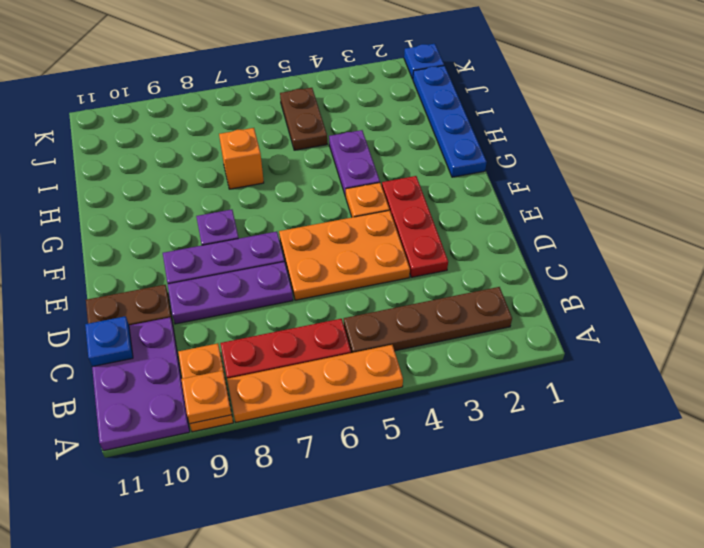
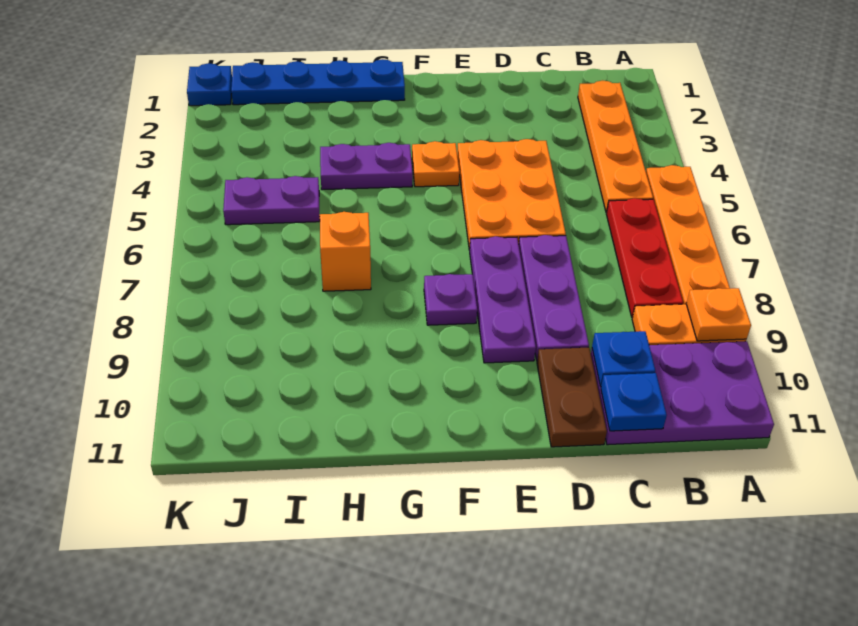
brown plate B2:B5 level 1 -> orange plate B2:B5 level 1
none -> blue plate C10 level 2
red plate D3:F3 level 1 -> none
brown plate I5:J5 level 1 -> purple plate I5:J5 level 1

